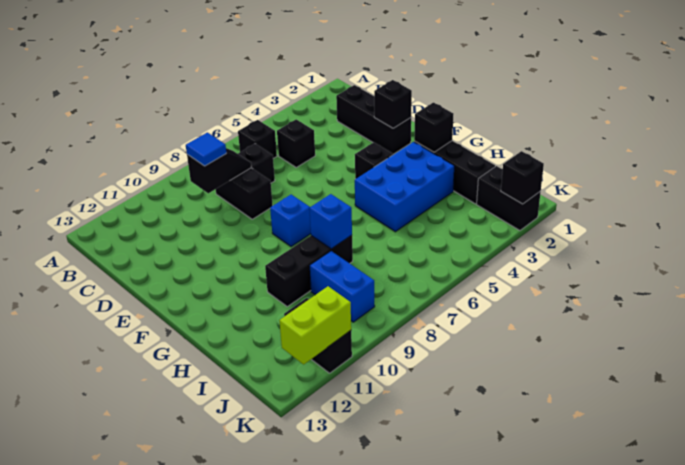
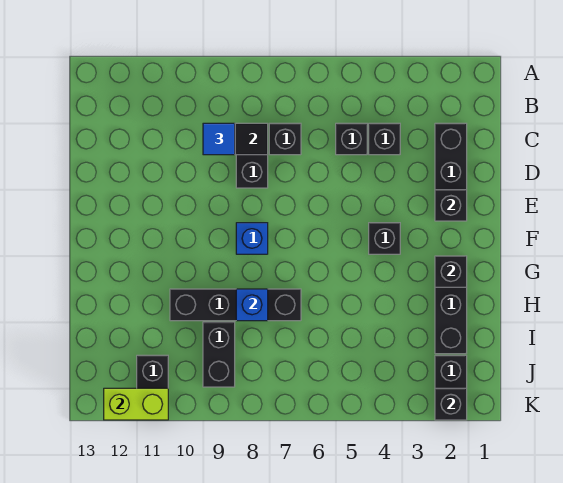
black brick B6 level 1 -> black brick C4 level 1
blue brick G3:H5 level 1 -> none
black brick H8:H10 level 1 -> black brick H7:H10 level 1
blue brick I9:J9 level 1 -> black brick I9:J9 level 1

